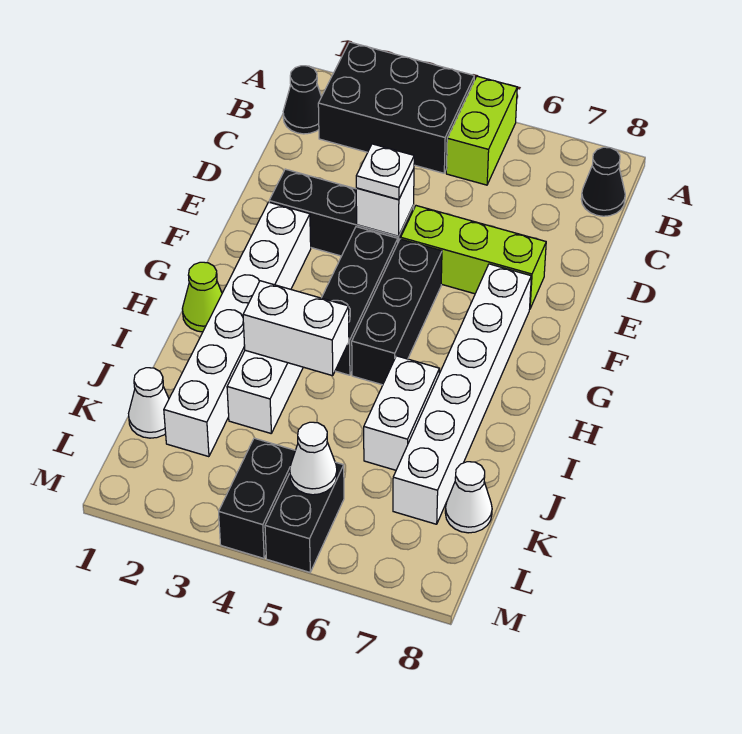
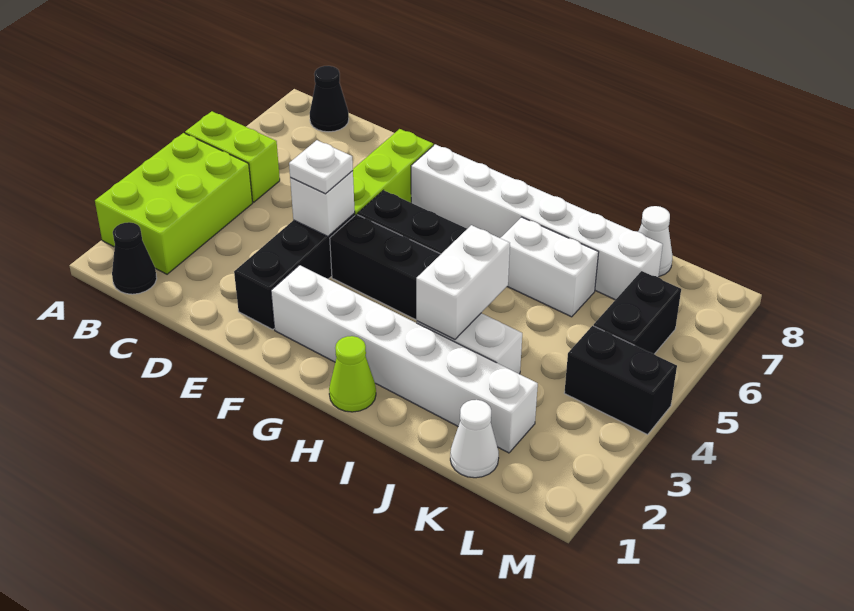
black brick A2:B4 level 1 -> lime brick A2:B4 level 1
black brick L5:M5 level 1 -> black brick L5:L6 level 1
white cone L5 level 2 -> none

